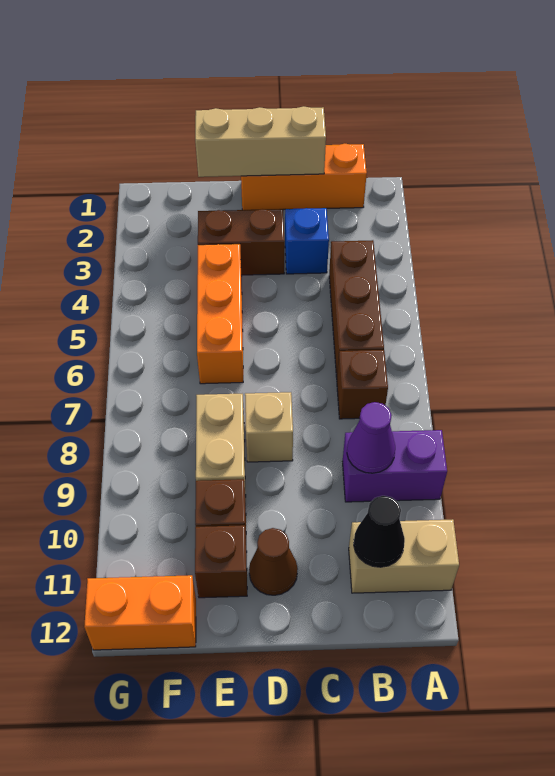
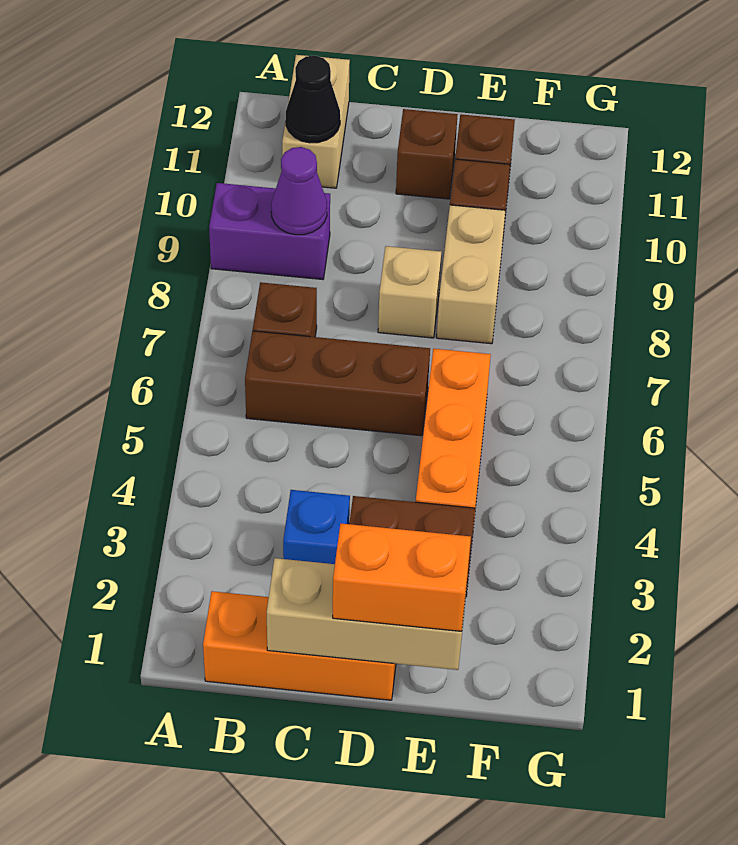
tan brick A11:B11 level 1 -> tan brick B11:B12 level 1
brown brick B4:B6 level 1 -> brown brick B6:D6 level 1
brown cone D11 level 1 -> brown brick D11 level 1
orange brick F12:G12 level 1 -> orange brick D1:E1 level 3

